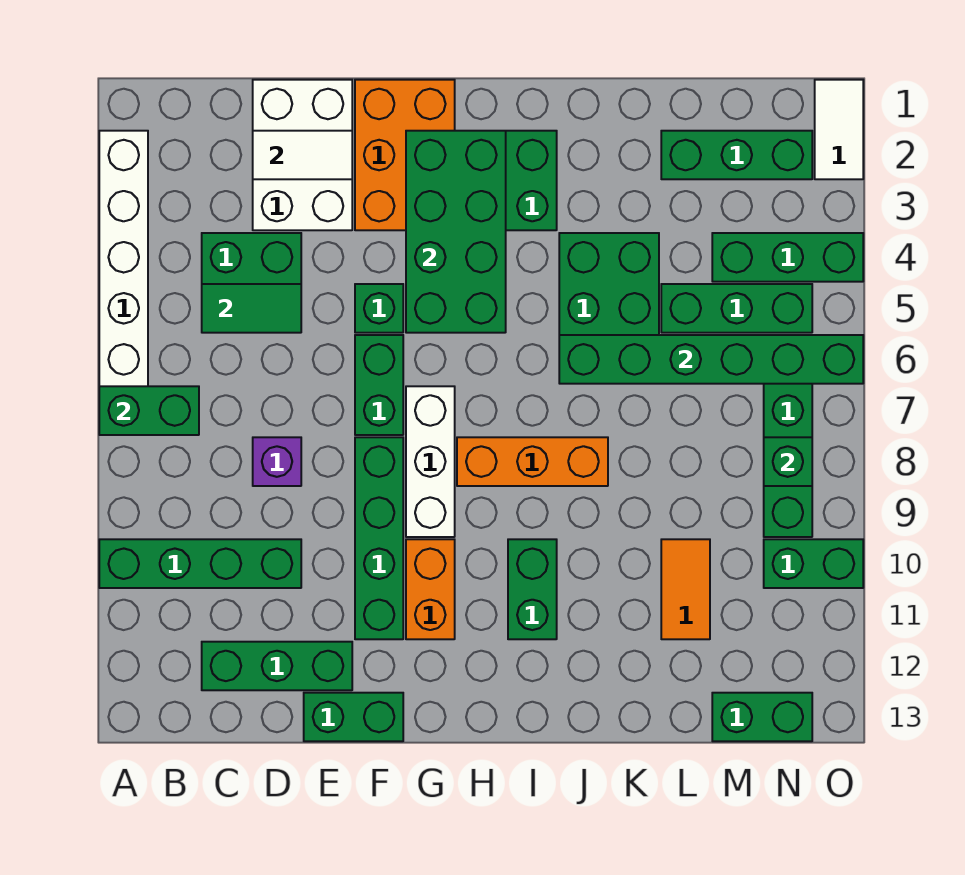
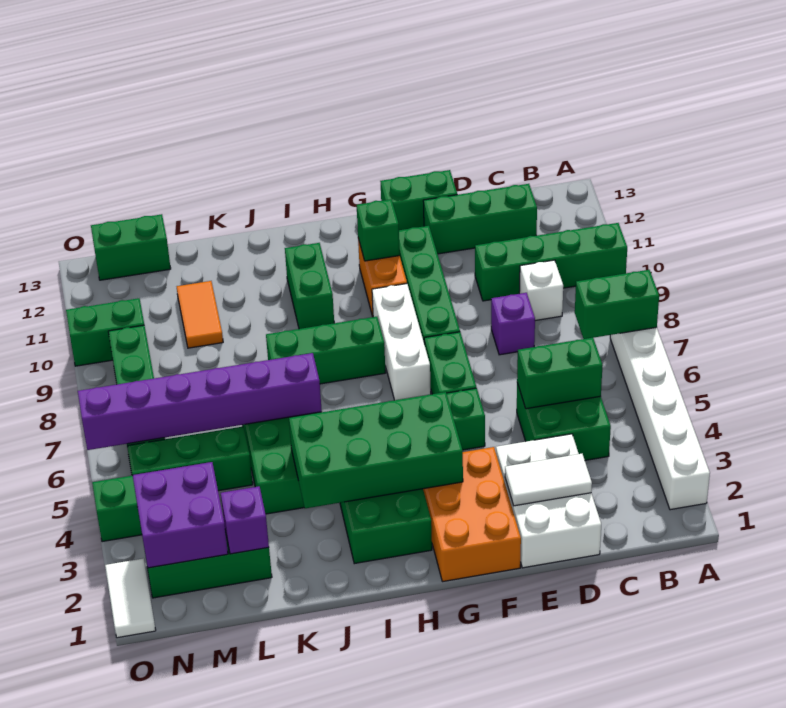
green tile C5:D5 level 2 -> green brick C5:D5 level 2
none -> white brick C9 level 1
green brick G2:H5 level 2 -> green brick G3:J4 level 2
orange brick H8:J8 level 1 -> green brick H8:J8 level 1
green brick J6:O6 level 2 -> purple brick J6:O6 level 2
none -> purple brick L2 level 2
none -> purple brick M2:N3 level 2
green brick N8 level 2 -> green brick G11 level 2

